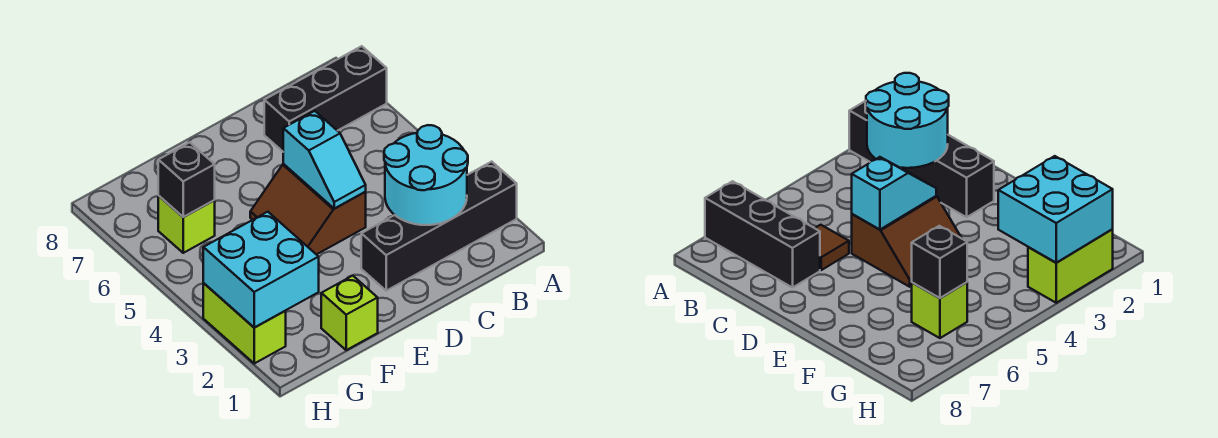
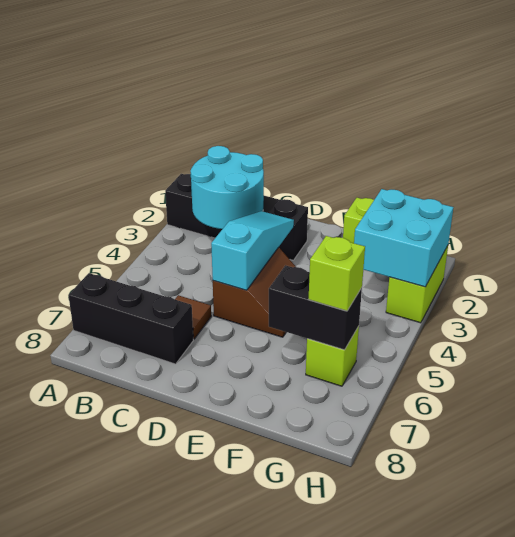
cyan slope D4:D5 level 2 top 5 -> cyan slope D3:D5 level 2 top 5
black brick G6 level 2 -> black brick F6:G6 level 2
none -> lime brick G6 level 3

